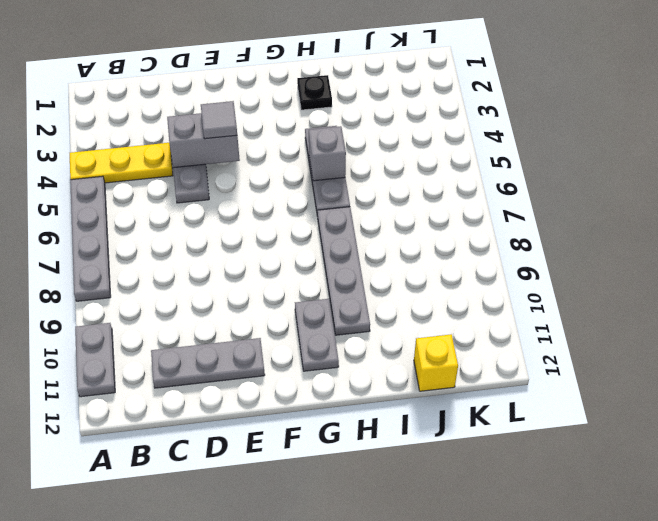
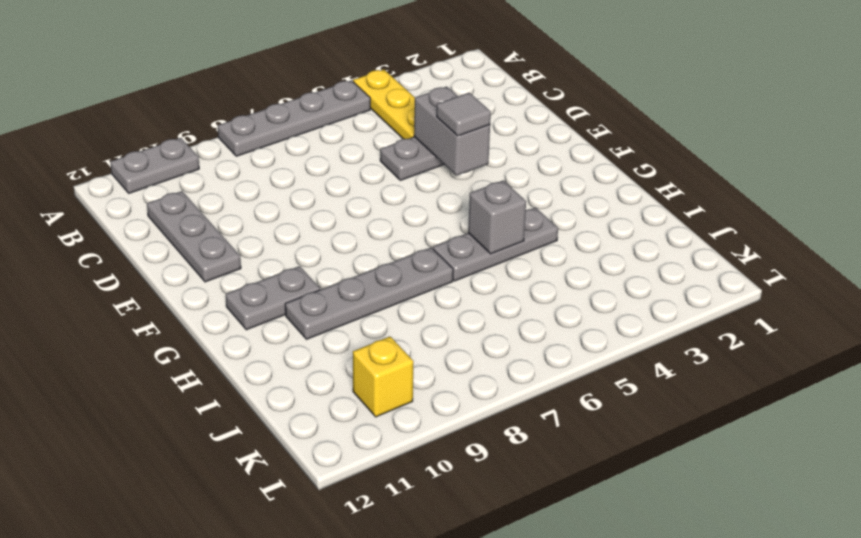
black plate H2 level 1 -> none
yellow brick J12 level 1 -> yellow brick K10 level 1

